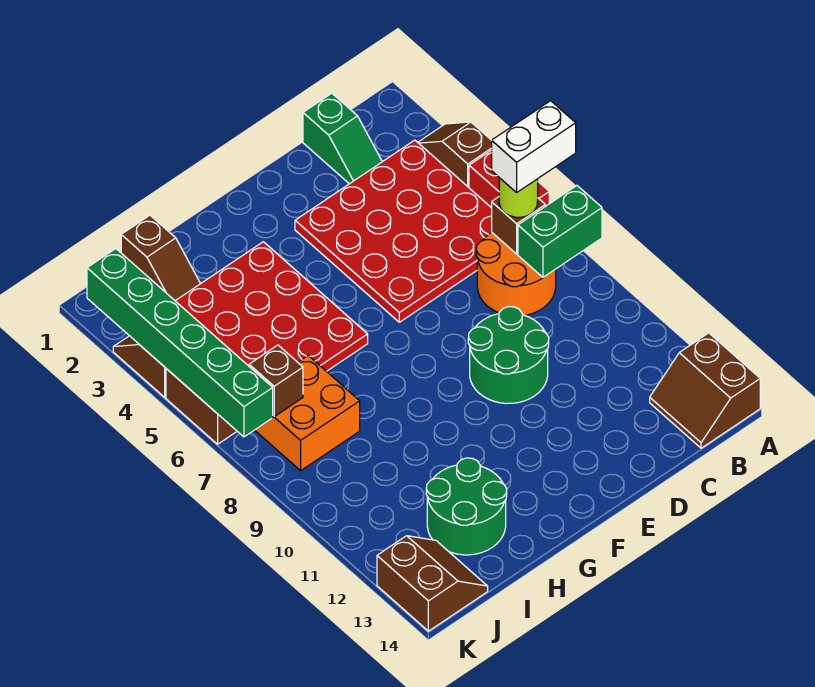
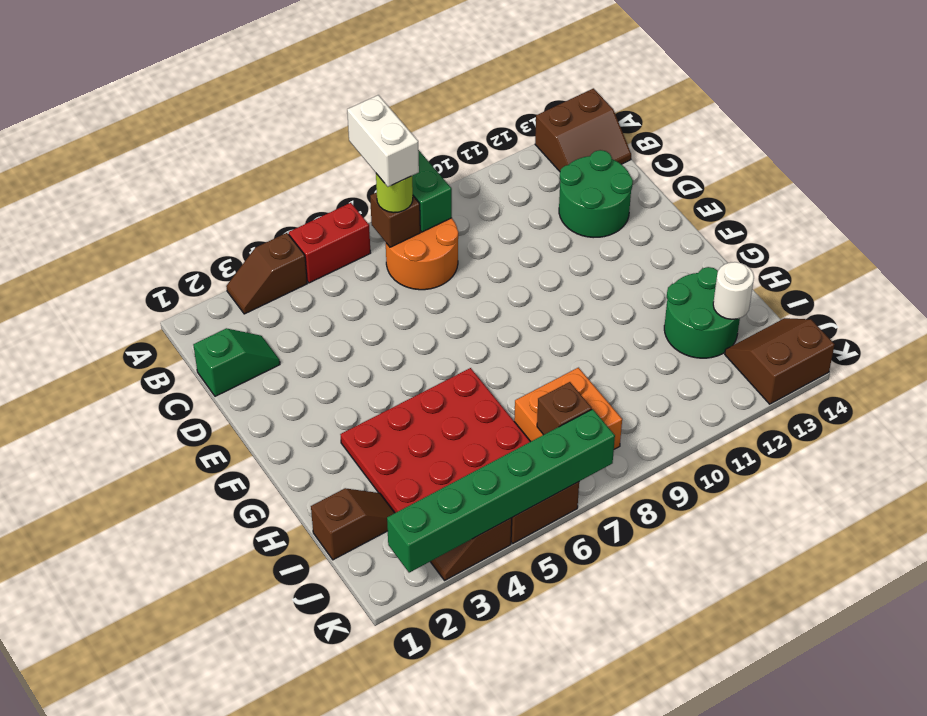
red plate B3:E6 level 1 -> none
green round brick D9:E10 level 1 -> green round brick C12:D13 level 1
none -> white round brick I13 level 2

